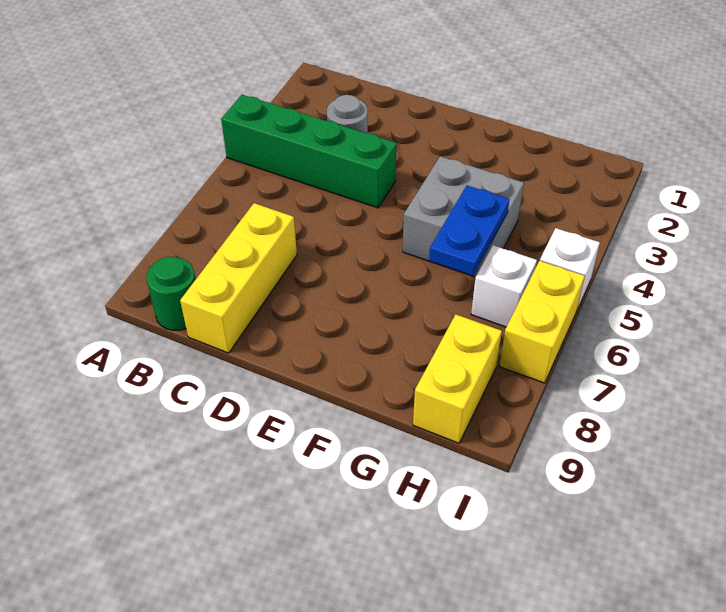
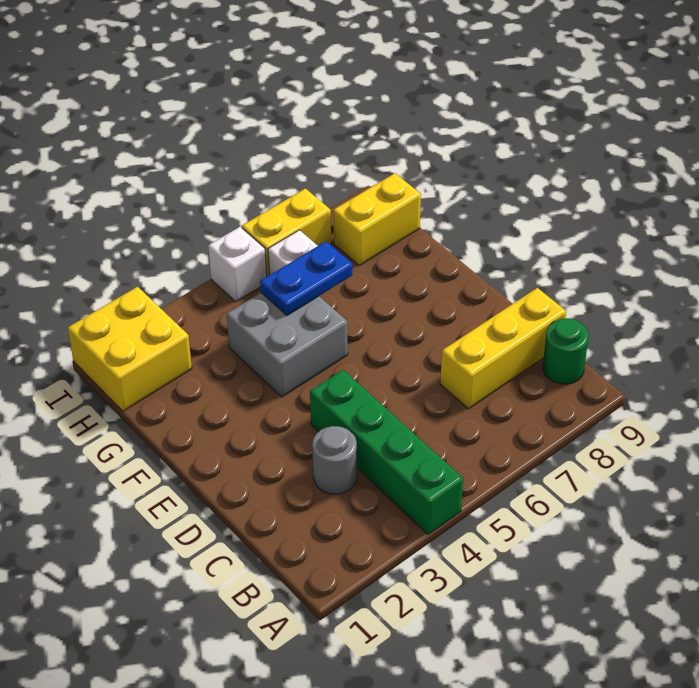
none -> yellow brick H1:I2 level 1

